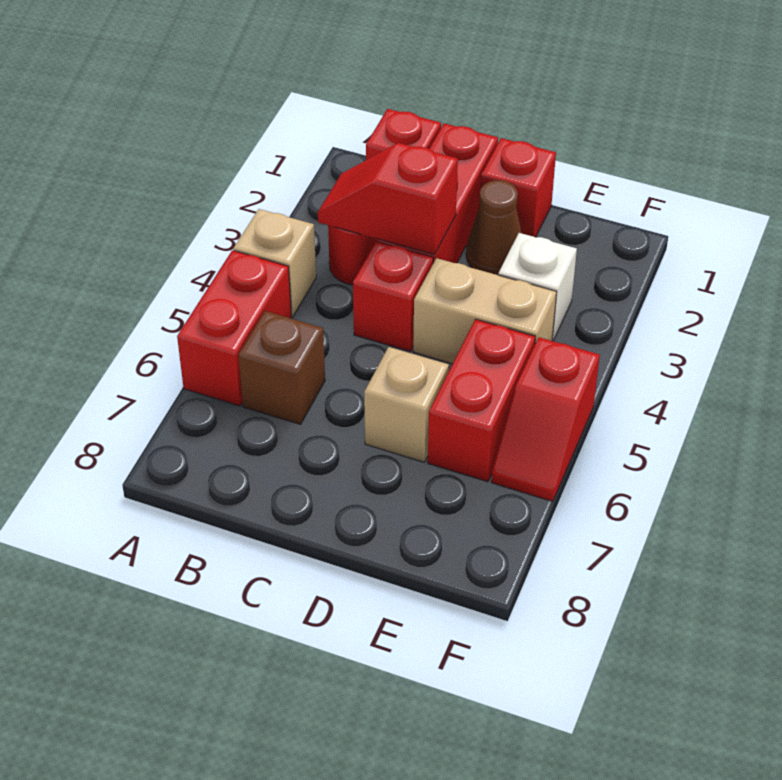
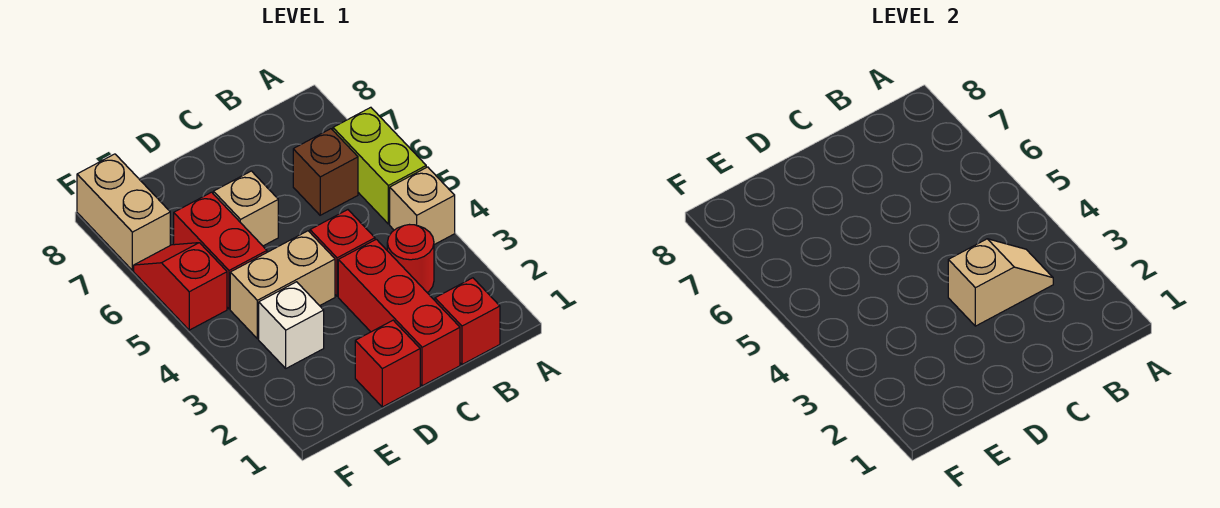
red brick A5:A6 level 1 -> lime brick A5:A6 level 1
red slope B3:C3 level 2 top C -> tan slope B3:C3 level 2 top C
brown cone D2 level 1 -> none
none -> tan brick F7:F8 level 1

